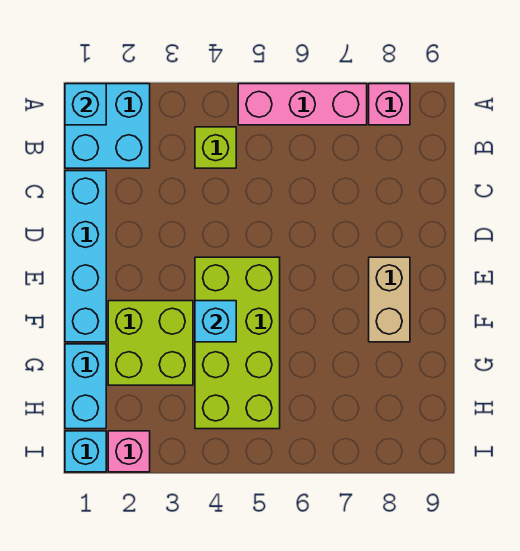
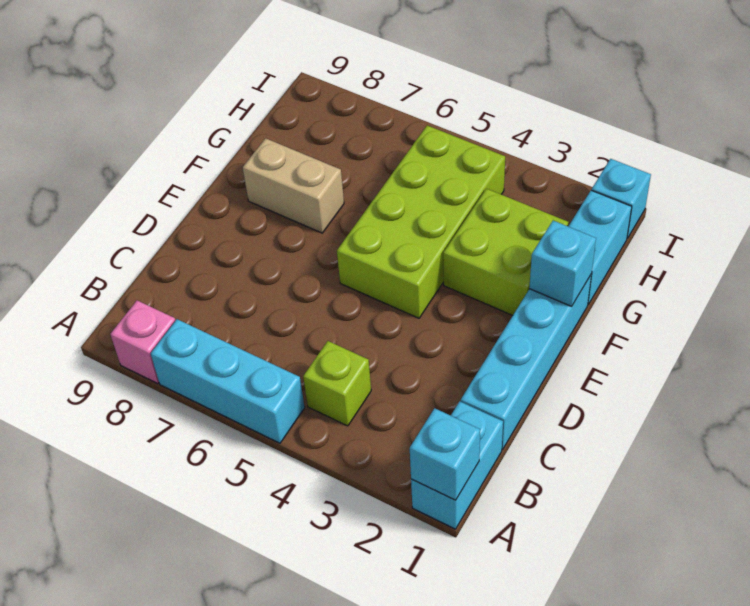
cyan brick A1:B2 level 1 -> cyan brick A1:B1 level 1
pink brick A5:A7 level 1 -> cyan brick A5:A7 level 1
tan brick E8:F8 level 1 -> tan brick F7:F8 level 1
cyan brick F4 level 2 -> cyan brick F1 level 2
pink brick I2 level 1 -> none

